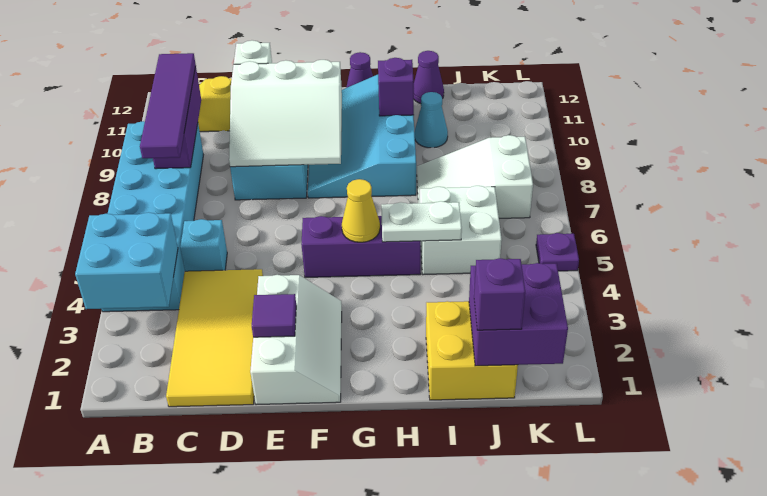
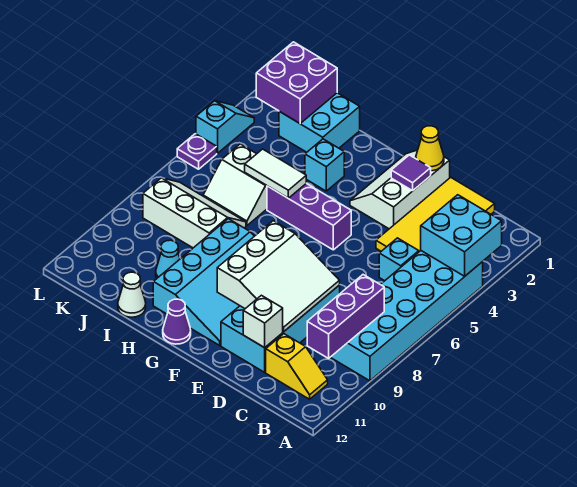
purple tile B7:B10 level 3 -> none
white slope D8:F10 level 2 top 10 -> white slope D8:F10 level 2 top F
yellow cone G5 level 2 -> yellow cone E1 level 2
none -> cyan brick H3 level 1
white plate H5:I5 level 2 -> white tile H5:I5 level 2
purple brick H10 level 2 -> none
yellow brick I1:J2 level 1 -> cyan brick I1:J2 level 1
white brick I5:J6 level 1 -> white slope I5:J6 level 1 top 5
white slope I7:K8 level 1 top K -> white slope I7:K8 level 1 top 8
purple cone I12 level 1 -> white cone I12 level 1
purple brick J1 level 3 -> none
none -> cyan slope L3:L4 level 1 top 4

